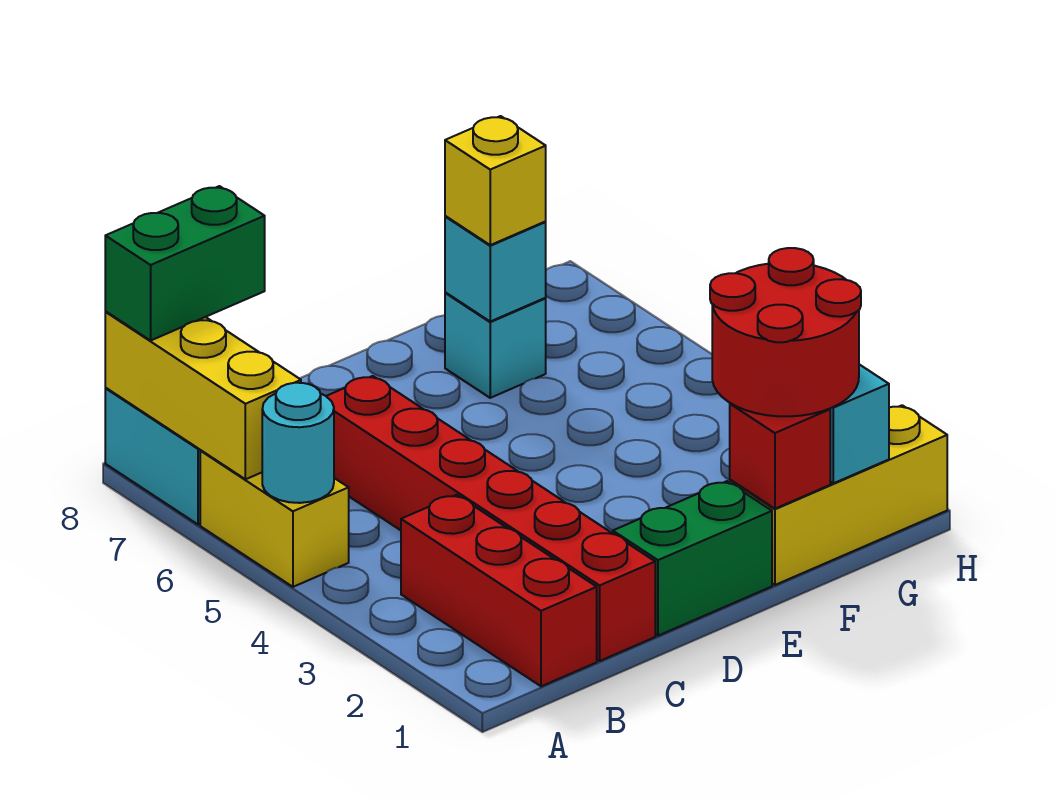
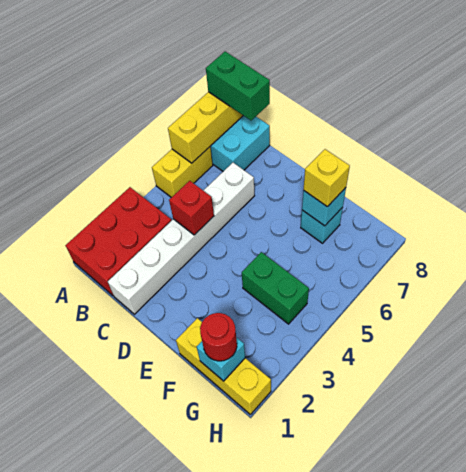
cyan round brick A5 level 2 -> none
red brick B1:B3 level 1 -> red brick A1:B3 level 1
red brick C1:C6 level 1 -> white brick C1:C6 level 1
green brick D1:E1 level 1 -> green brick F4:G4 level 1
red brick F1 level 2 -> red brick C4 level 2
red round brick F1:G2 level 3 -> red round brick G1 level 3

